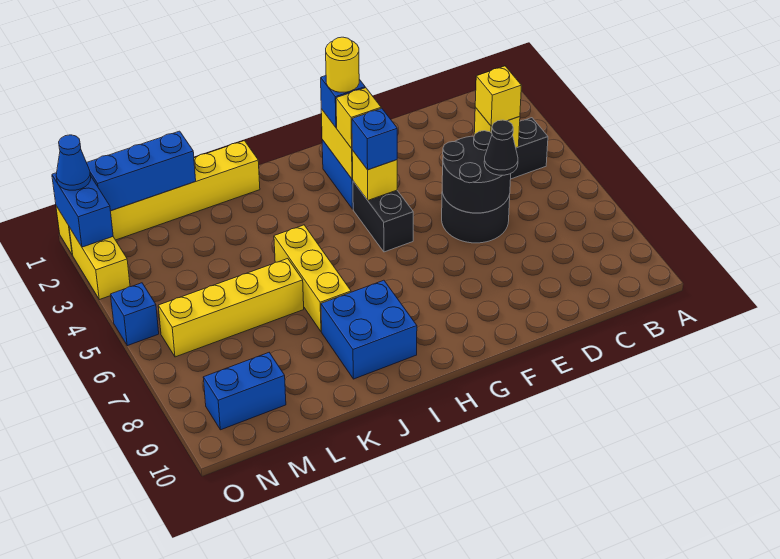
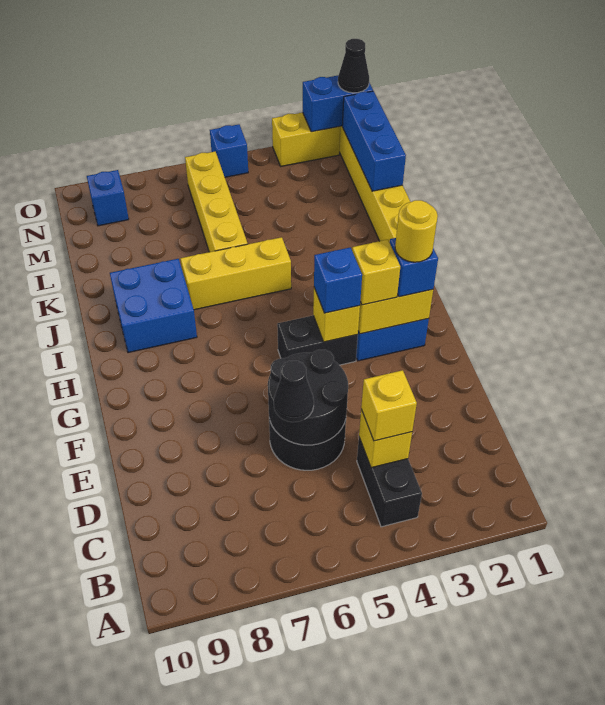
blue brick M9:N9 level 1 -> blue brick N9 level 1
blue cone O1 level 3 -> black cone O1 level 3

